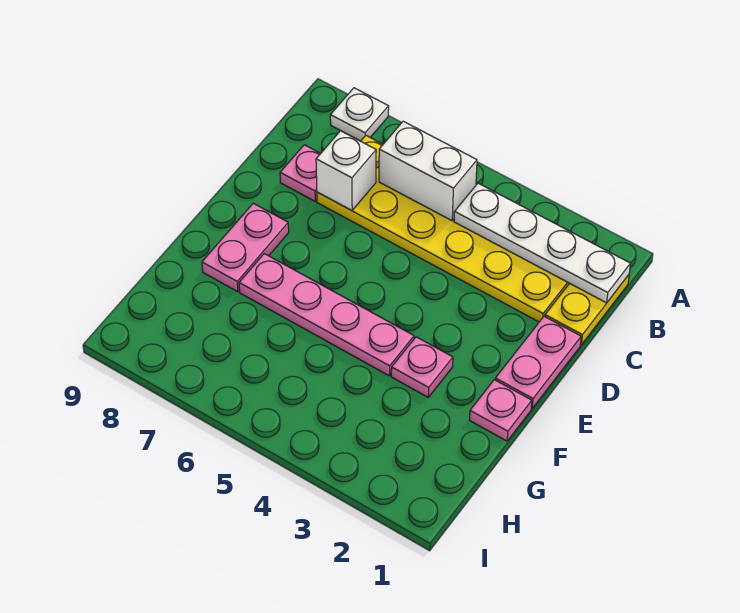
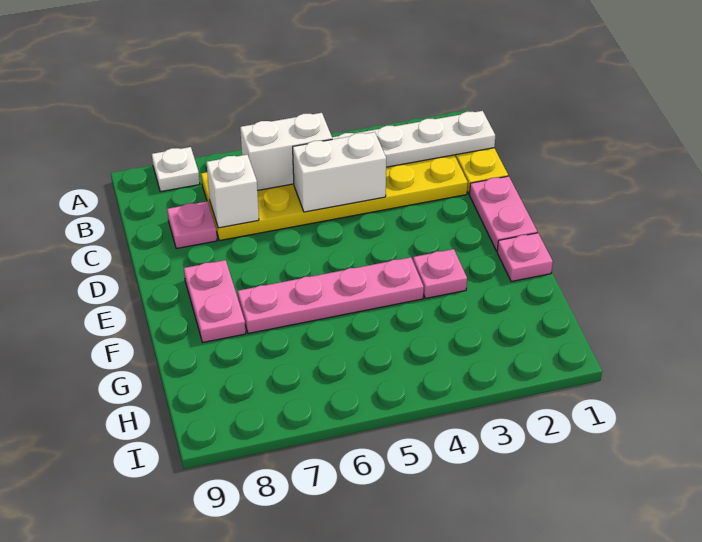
none -> white brick C4:C5 level 2

